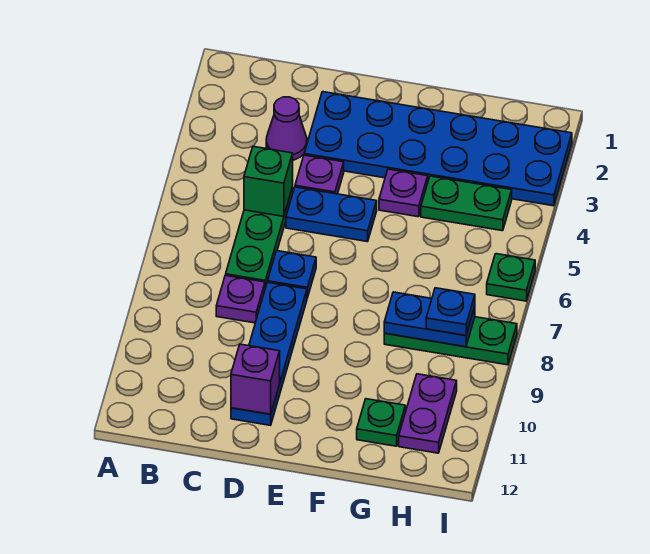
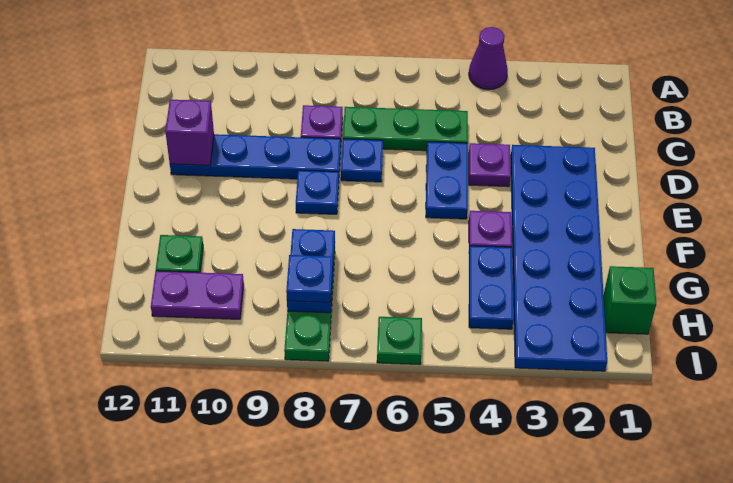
purple cone C3 level 1 -> purple cone A4 level 1
green brick C5 level 2 -> green brick H1 level 1
none -> blue plate E8 level 1
green plate G4:H4 level 1 -> blue plate G4:H4 level 1

